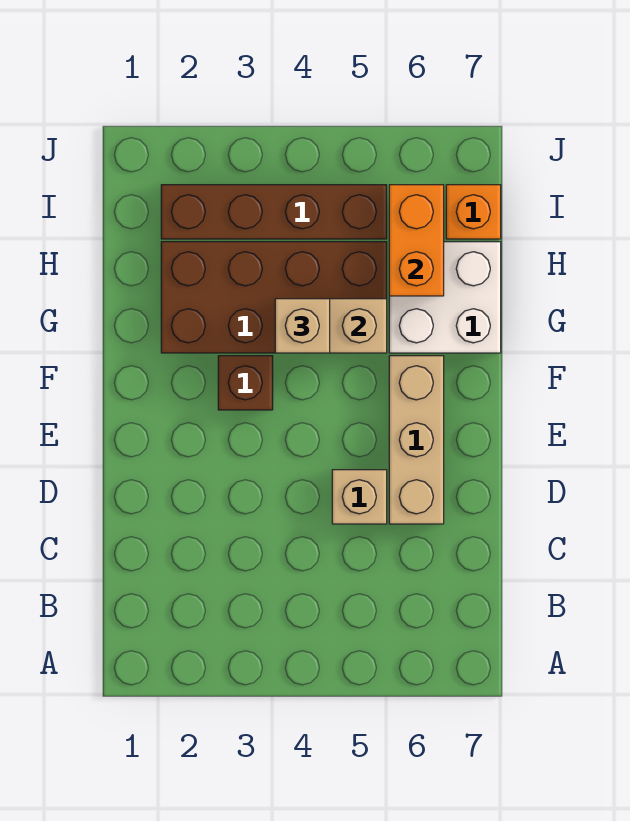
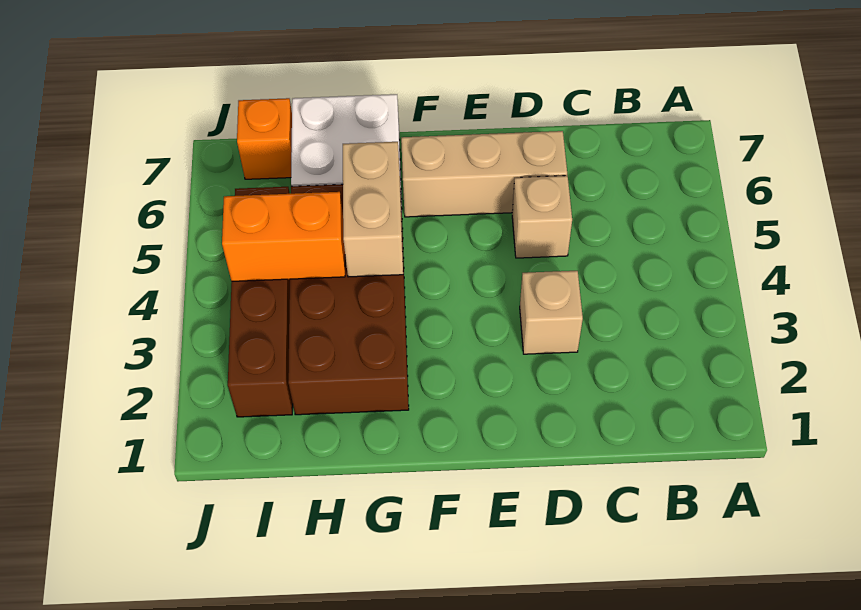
brown brick F3 level 1 -> none
tan brick G4 level 3 -> tan brick D3 level 1
orange brick H6:I6 level 2 -> orange brick H4:I4 level 2

